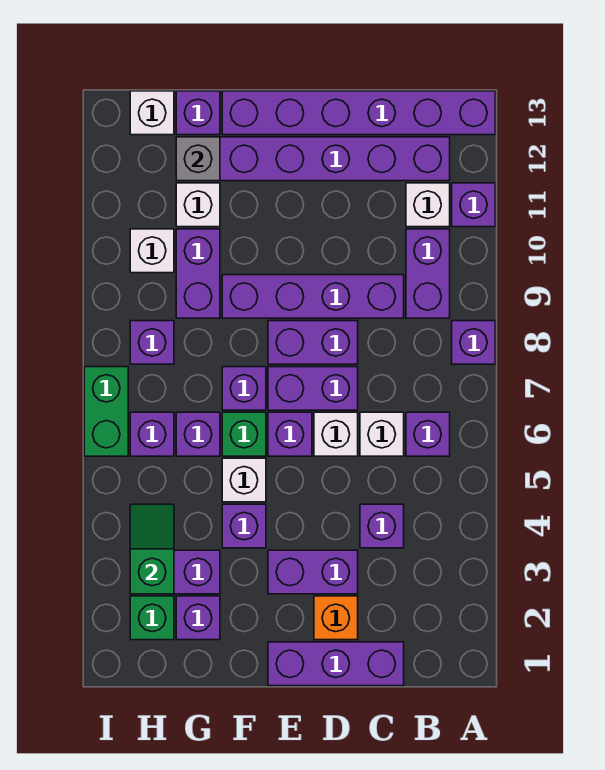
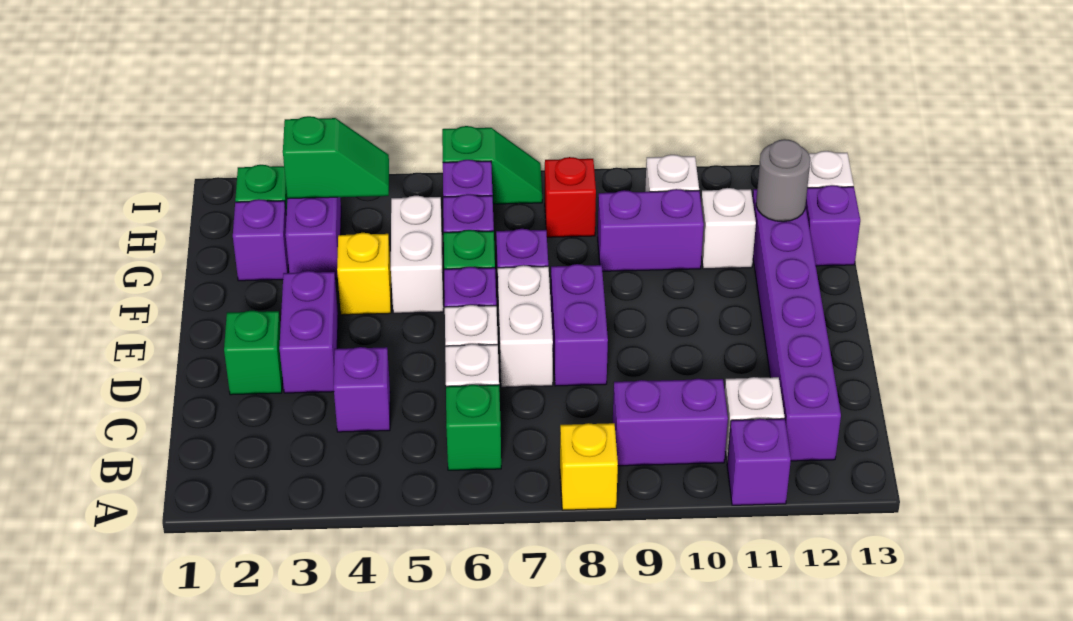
purple brick A8 level 1 -> yellow brick A8 level 1
purple brick A13:F13 level 1 -> none
purple brick B6 level 1 -> green brick B6 level 1
purple brick C1:E1 level 1 -> none
purple brick C9:F9 level 1 -> none
orange brick D2 level 1 -> green brick D2 level 1
purple brick D7:E7 level 1 -> white brick D7:E7 level 1
purple brick F4 level 1 -> yellow brick F4 level 1
white brick F5 level 1 -> white brick F5:G5 level 1
grey brick G12 level 2 -> grey round brick G12 level 2
purple brick H8 level 1 -> red brick H8 level 1
green brick I6:I7 level 1 -> green slope I6:I7 level 1 top 6

